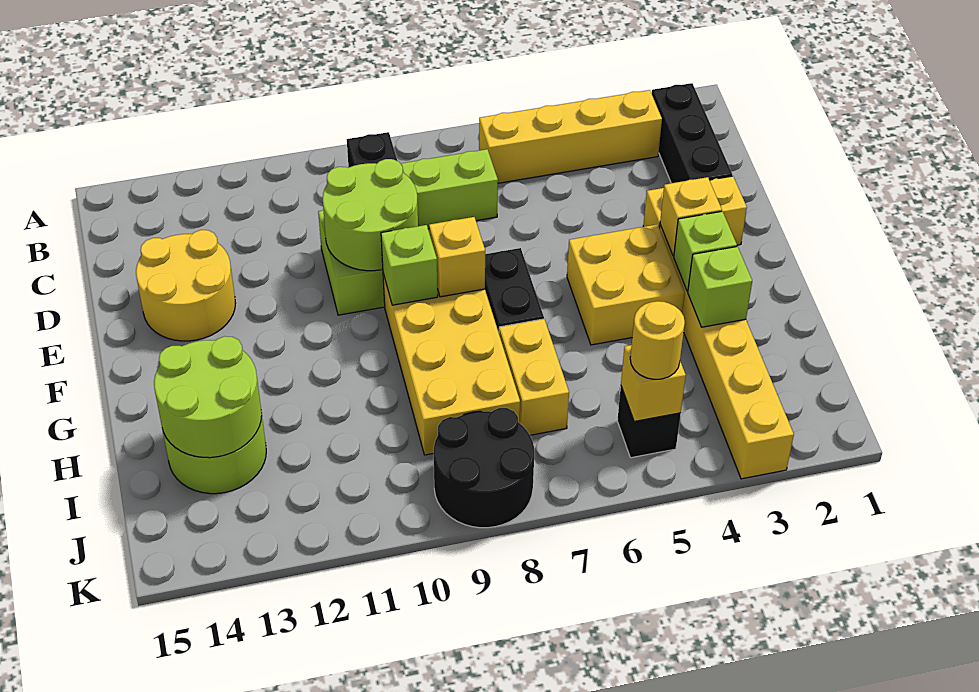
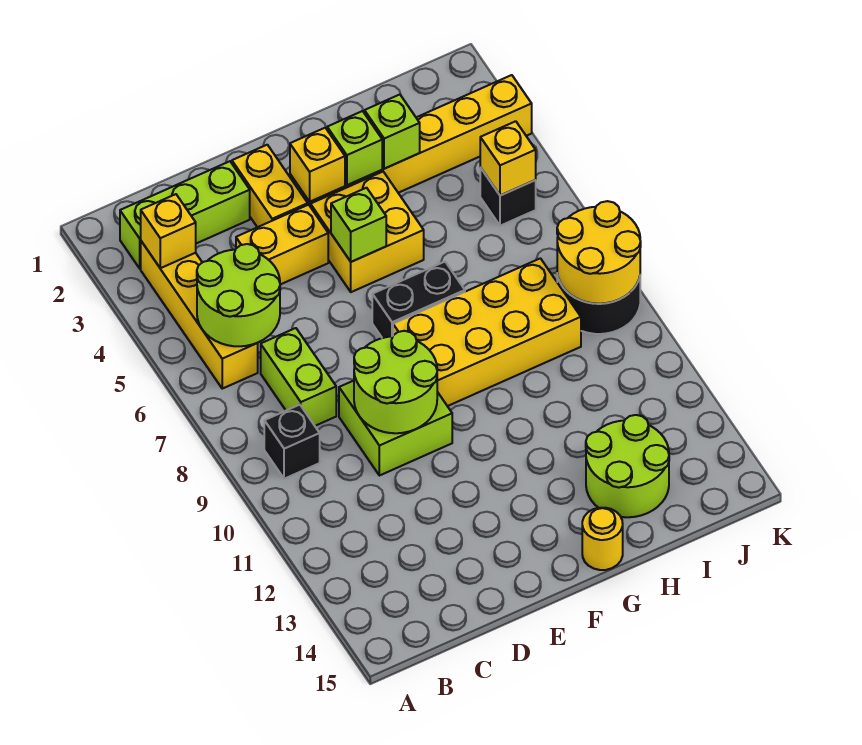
black brick B2:D2 level 1 -> lime brick B2:D2 level 1
yellow round brick D13:E14 level 1 -> yellow round brick J8:K9 level 2
yellow brick F8 level 2 -> yellow brick B3 level 2
lime brick F9 level 2 -> lime brick F5 level 2
yellow brick H7:I7 level 1 -> yellow brick D4:E4 level 1
lime round brick H13:I14 level 2 -> lime round brick B5:C6 level 2
yellow round brick J5 level 3 -> yellow round brick G15 level 1

